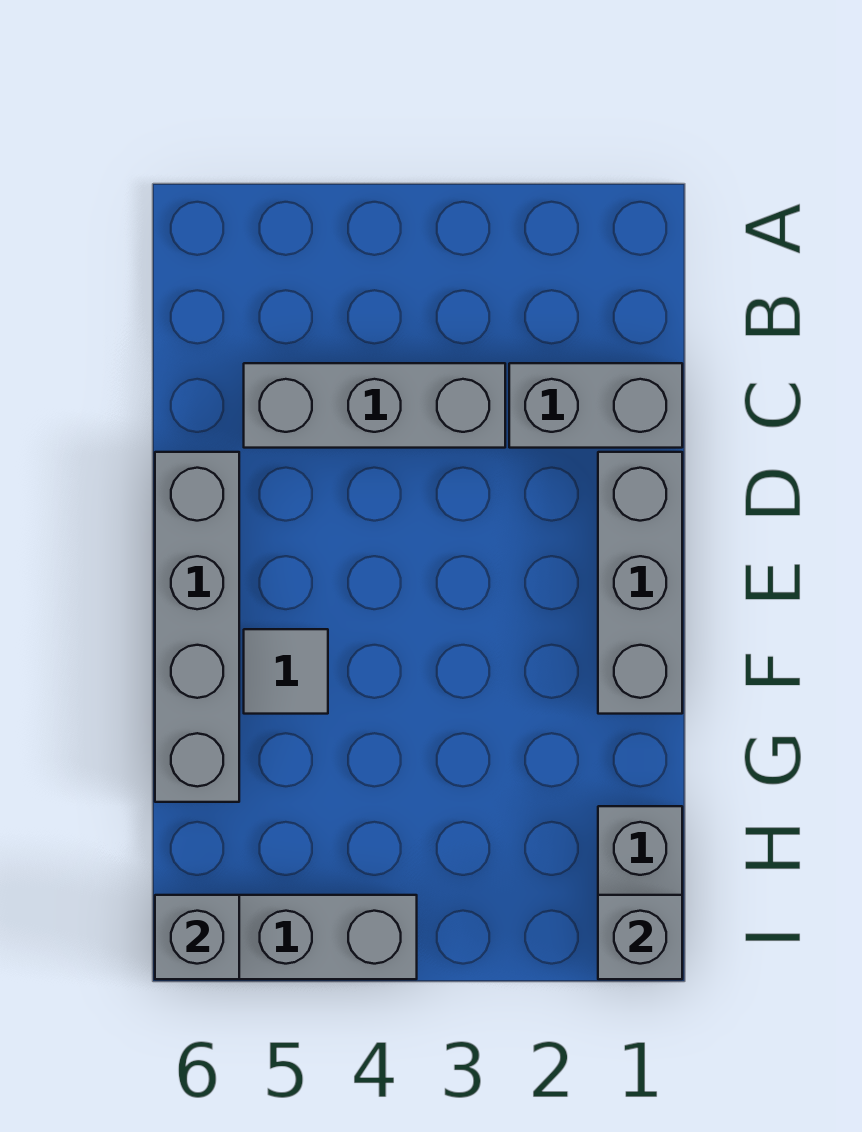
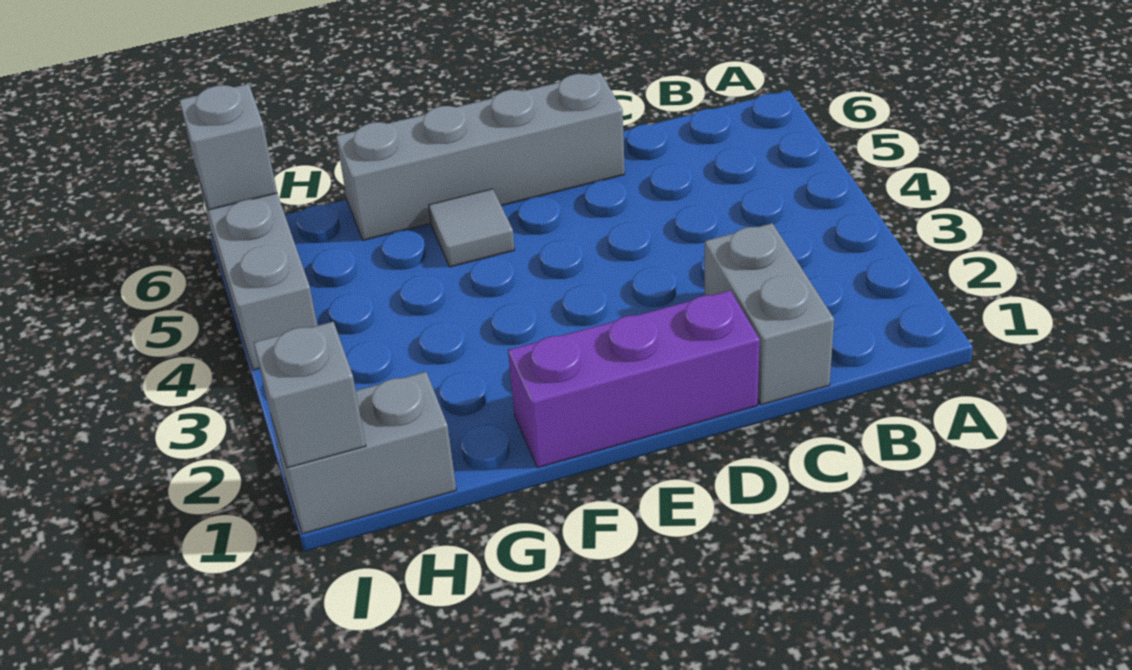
grey brick C3:C5 level 1 -> none
grey brick D1:F1 level 1 -> purple brick D1:F1 level 1

